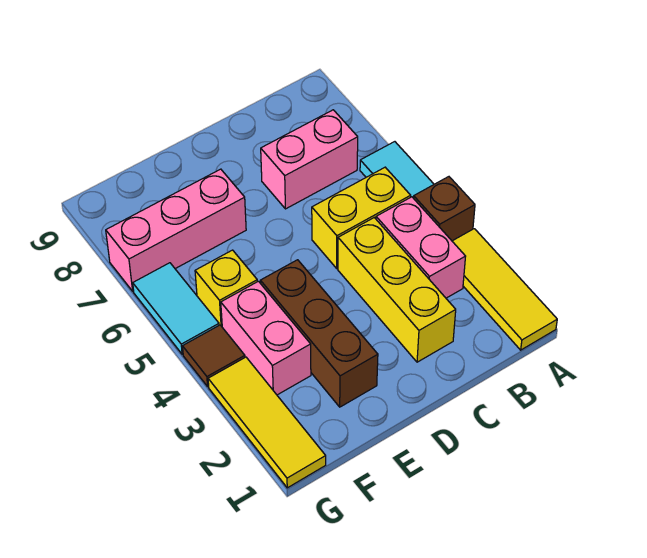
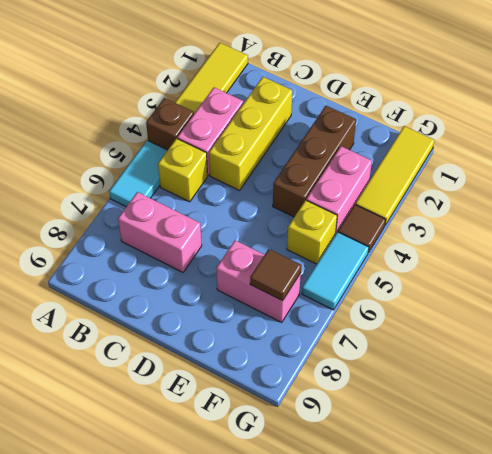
yellow brick B5:C5 level 1 -> yellow brick B5 level 1
pink brick E7:G7 level 1 -> pink brick E7:F7 level 1
none -> brown tile F7 level 2

